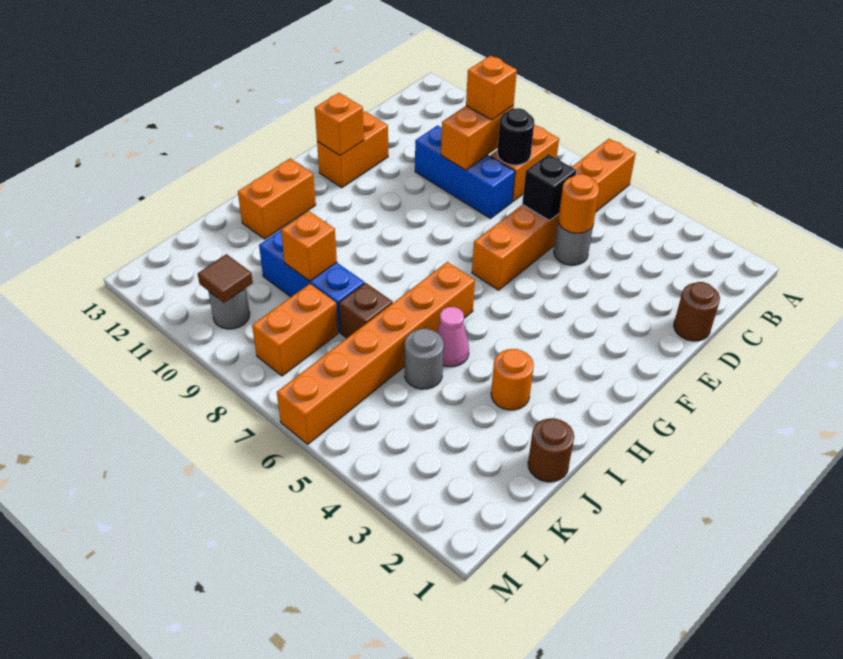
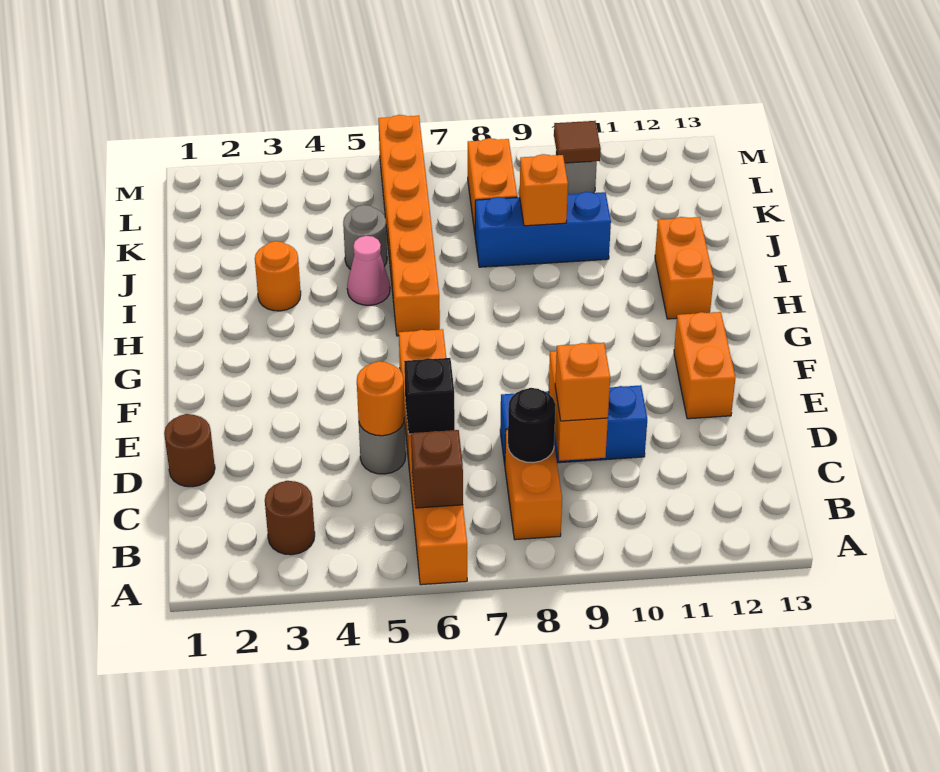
orange brick F12 level 2 -> none
brown round brick J1 level 1 -> brown round brick B3 level 1
brown brick J7 level 1 -> brown brick B6 level 2

